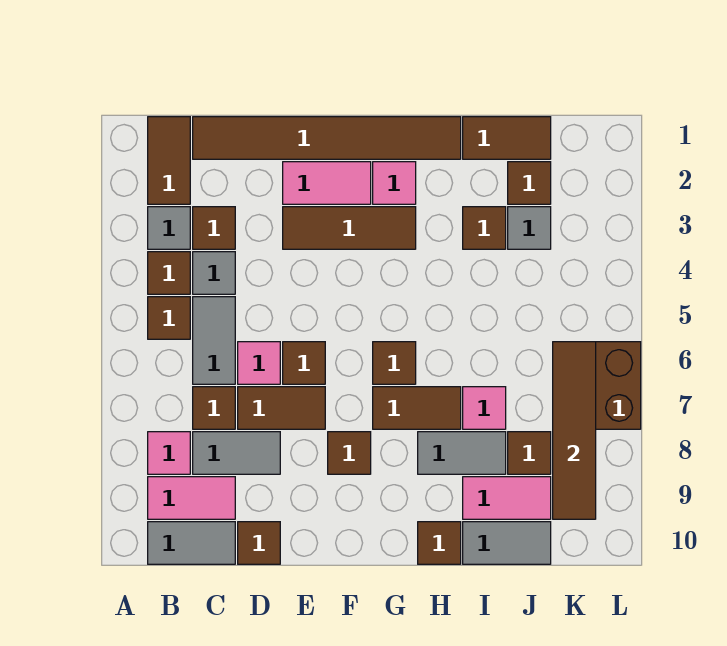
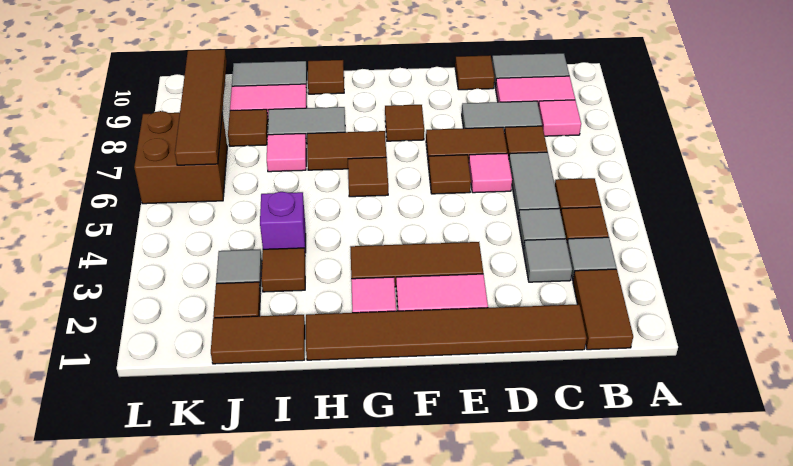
brown tile C3 level 1 -> grey tile C3 level 1
none -> purple brick I4 level 1

